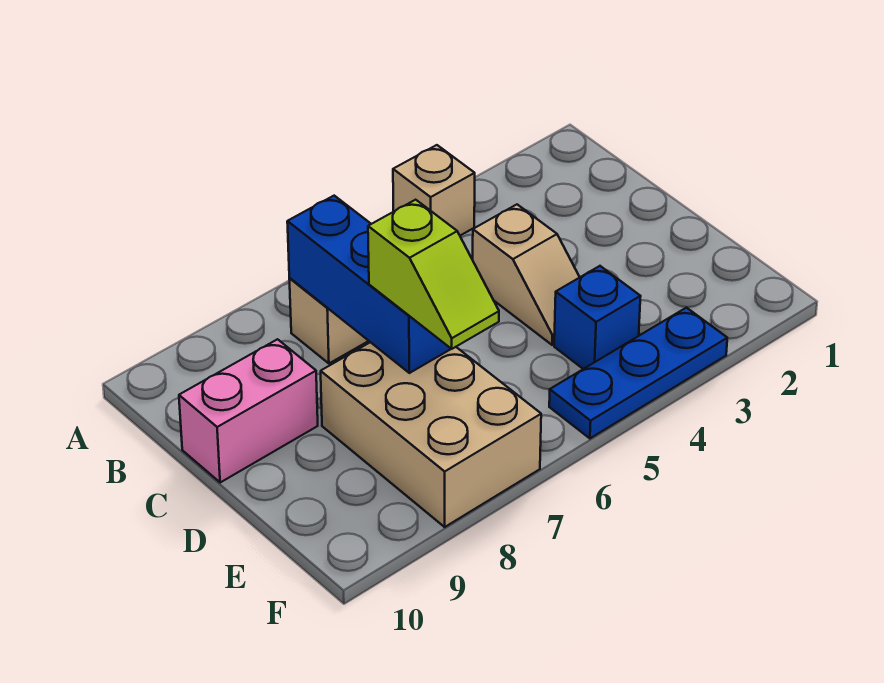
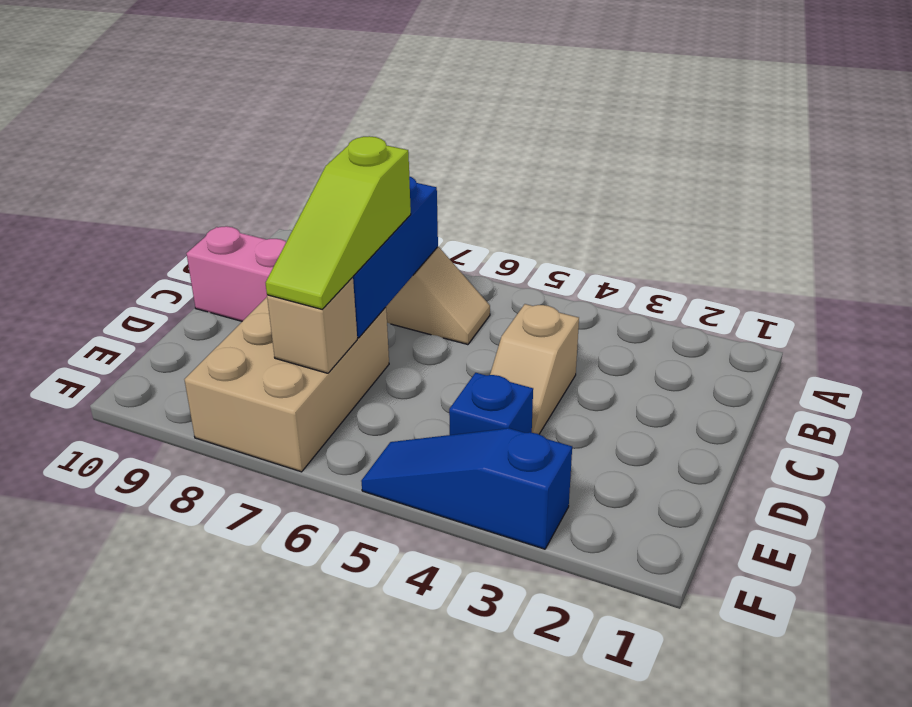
tan brick A4 level 1 -> tan brick E7 level 2
lime slope D7:E7 level 3 top D -> lime slope C7:E7 level 3 top C
blue plate F3:F5 level 1 -> blue slope F3:F5 level 1 top 3

